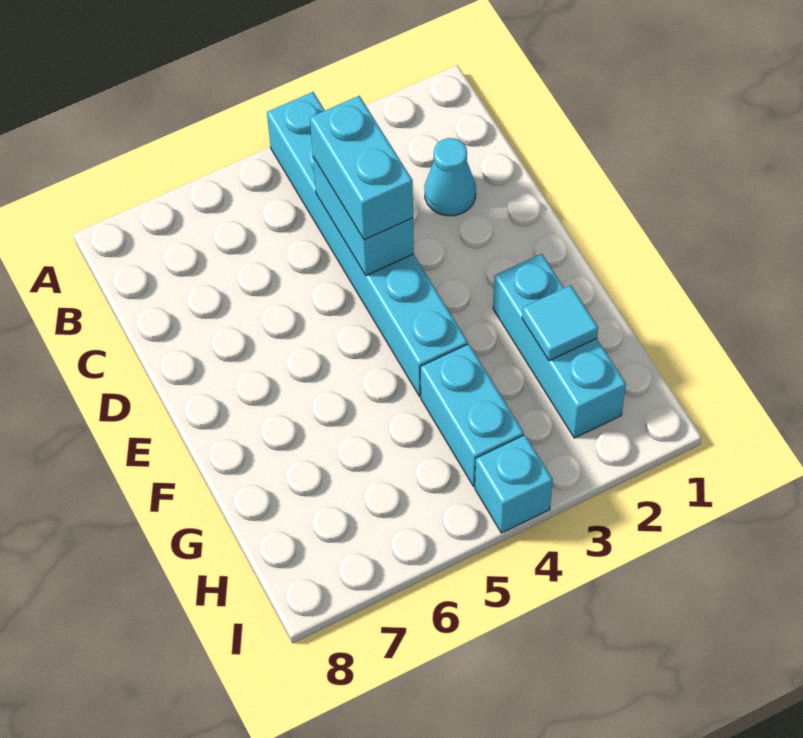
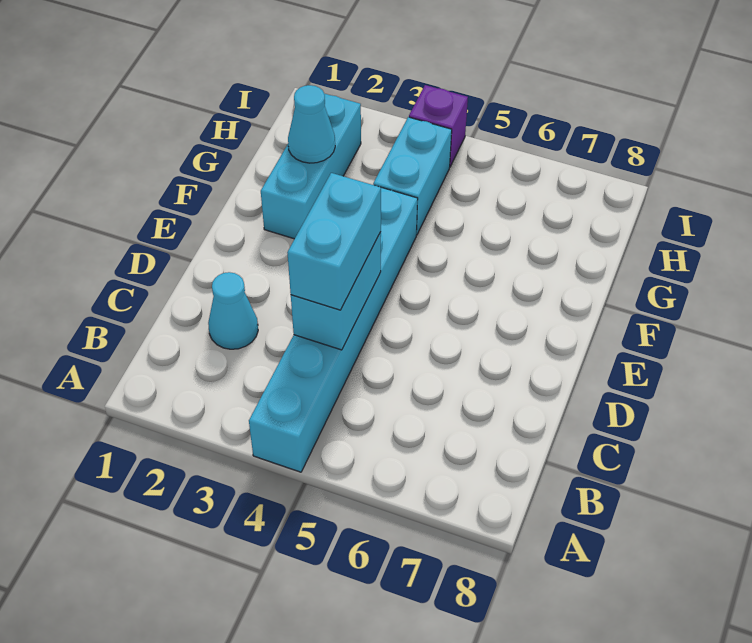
cyan tile G2 level 2 -> cyan cone G2 level 2
cyan brick I4 level 1 -> purple brick I4 level 1

